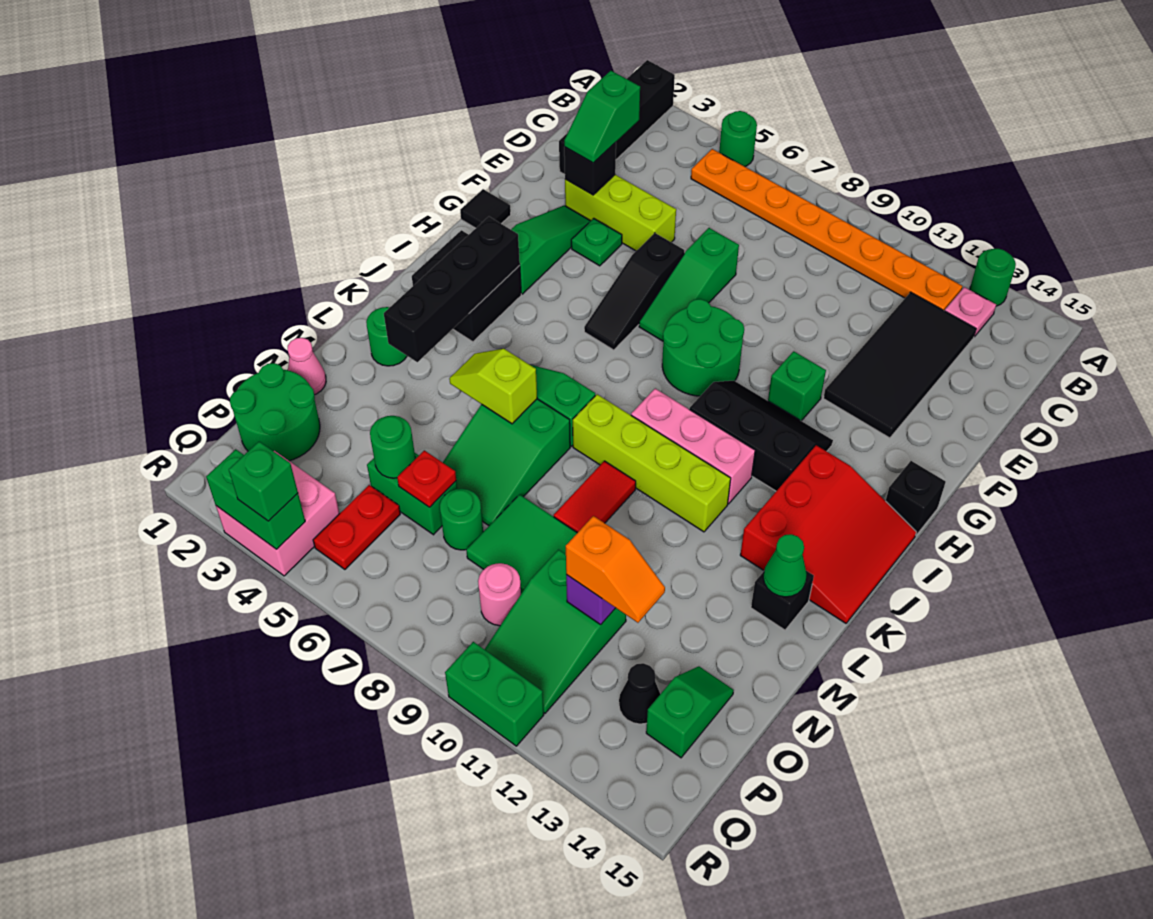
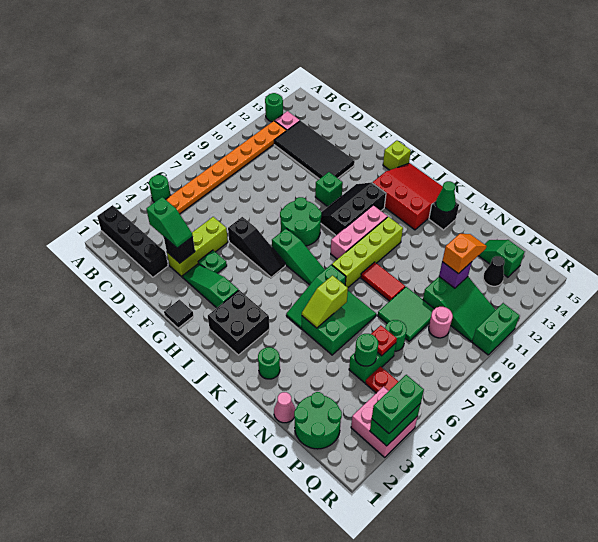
green slope E7:G7 level 1 top E -> green slope H7:J7 level 1 top H
black brick H15 level 1 -> lime brick H15 level 1
black brick I3:L3 level 2 -> none
green slope L6:N7 level 1 top L -> green slope L5:M7 level 1 top 5
green brick R4 level 3 -> green brick R3:R4 level 3

